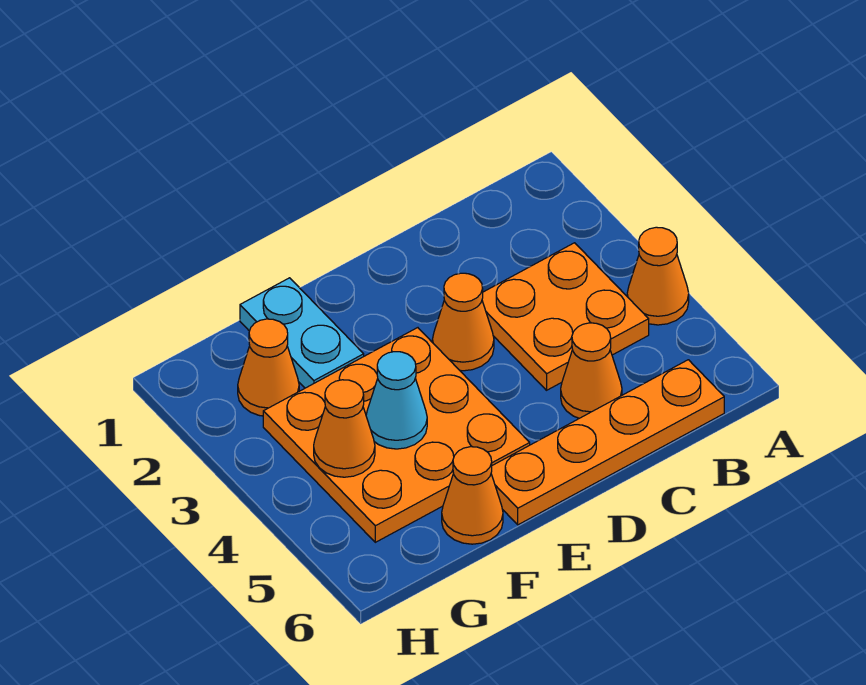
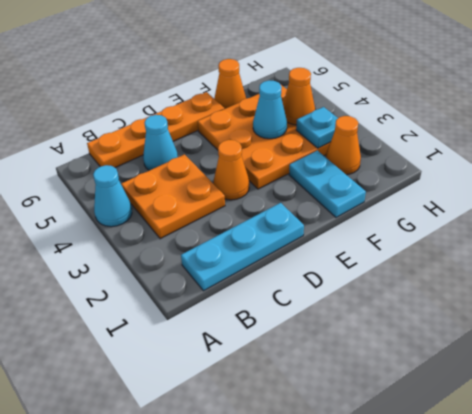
orange cone A4 level 1 -> cyan cone A4 level 1
none -> cyan plate B1:D1 level 1
orange cone C5 level 1 -> cyan cone C5 level 1
none -> cyan plate G3 level 2

